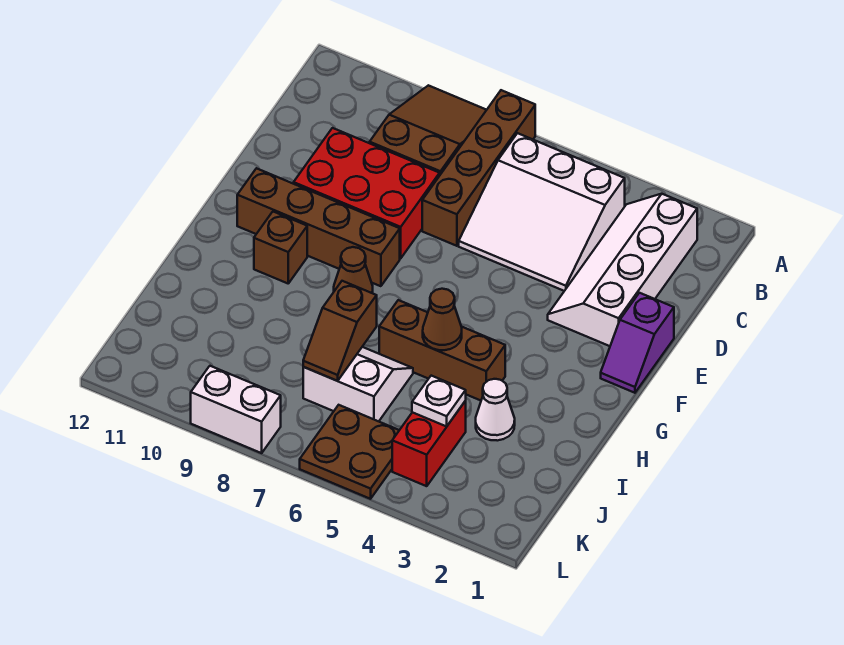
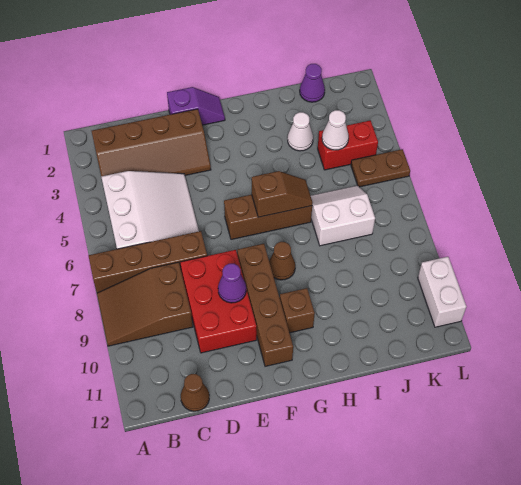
white slope B2:E3 level 1 top 2 -> brown slope B2:E3 level 1 top 2
none -> purple cone E9 level 2
brown brick H4:H6 level 1 -> brown brick F6:H6 level 1
brown cone H5 level 2 -> brown cone C12 level 1
white slope I6:J7 level 1 top J -> white slope I6:J7 level 1 top 7
brown slope I7:J7 level 2 top I -> brown slope G6:H6 level 2 top G
none -> purple cone J1 level 1
white plate J4 level 2 -> white cone J4 level 2
brown plate K5:L6 level 1 -> brown plate K5:L5 level 1
white brick L8:L9 level 1 -> white brick L10:L11 level 1

